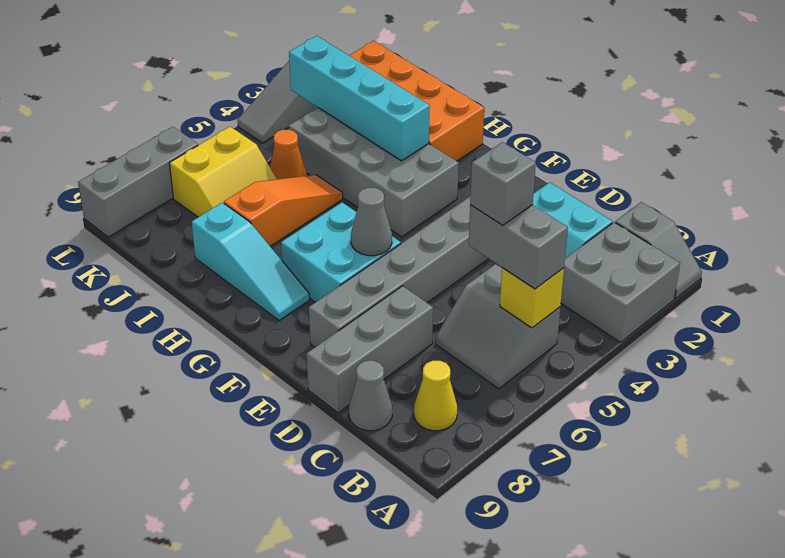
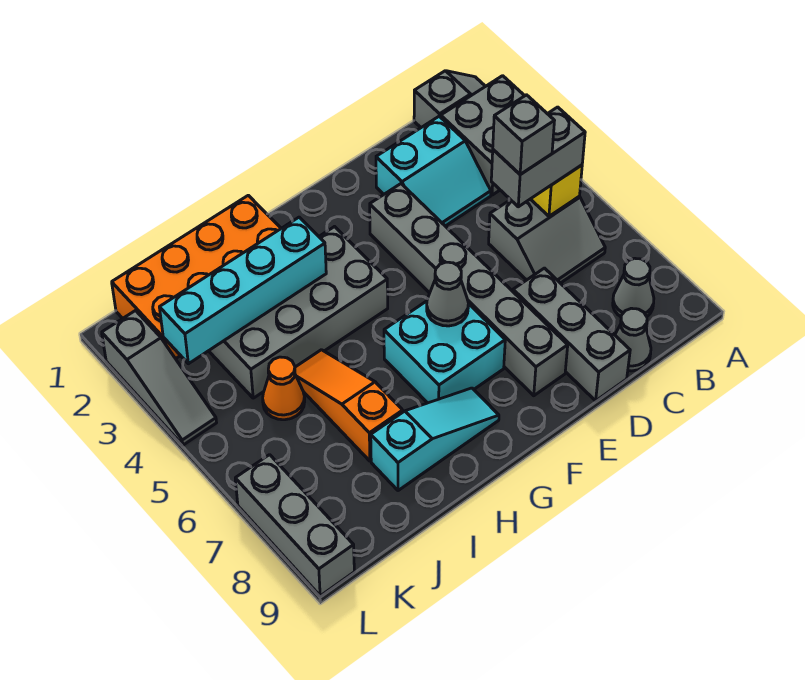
yellow cone B8 level 1 -> grey cone B8 level 1
yellow slope J6:K7 level 1 top K -> none

